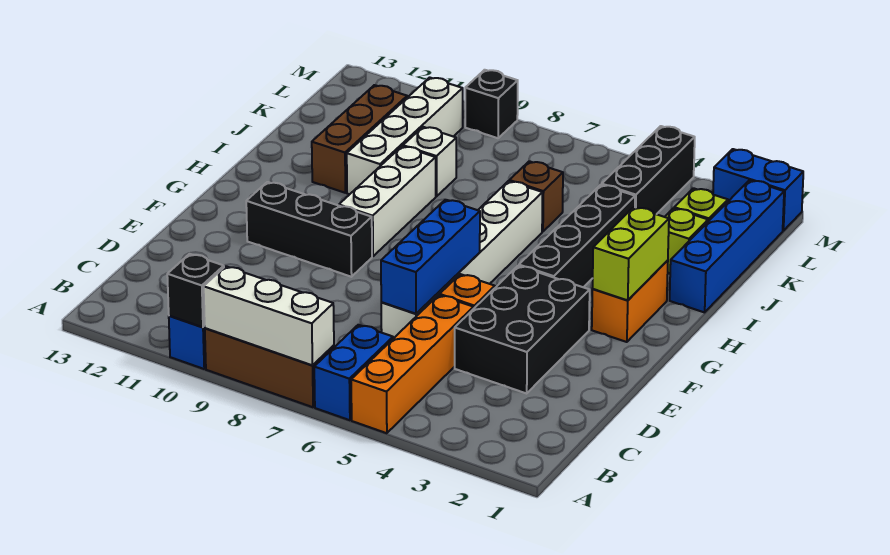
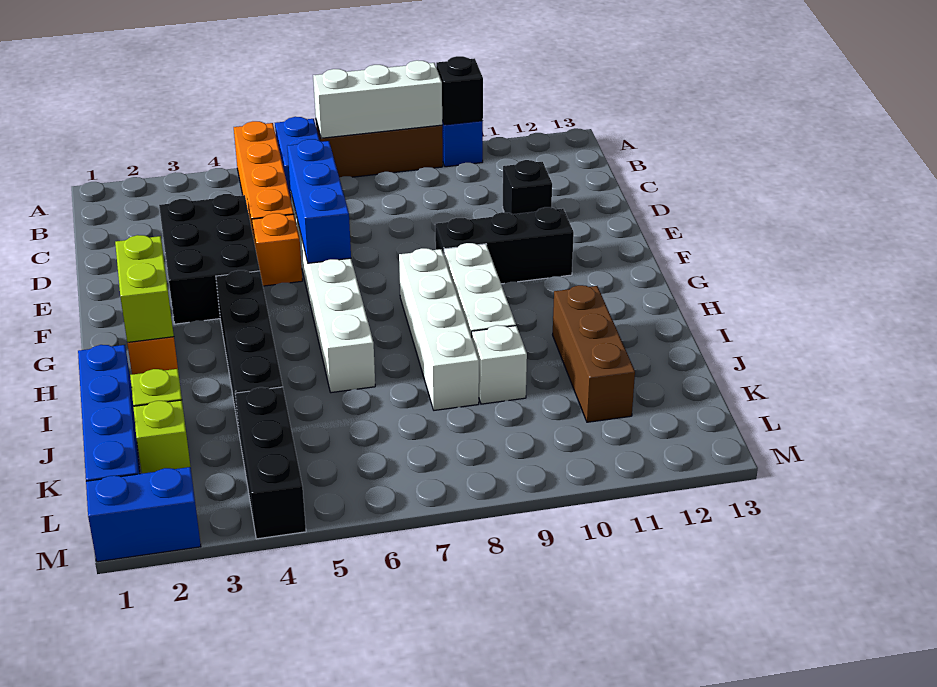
white brick I10:L10 level 1 -> white brick G8:J8 level 1
brown brick J6 level 1 -> none
black brick M9 level 1 -> black brick D11 level 1

